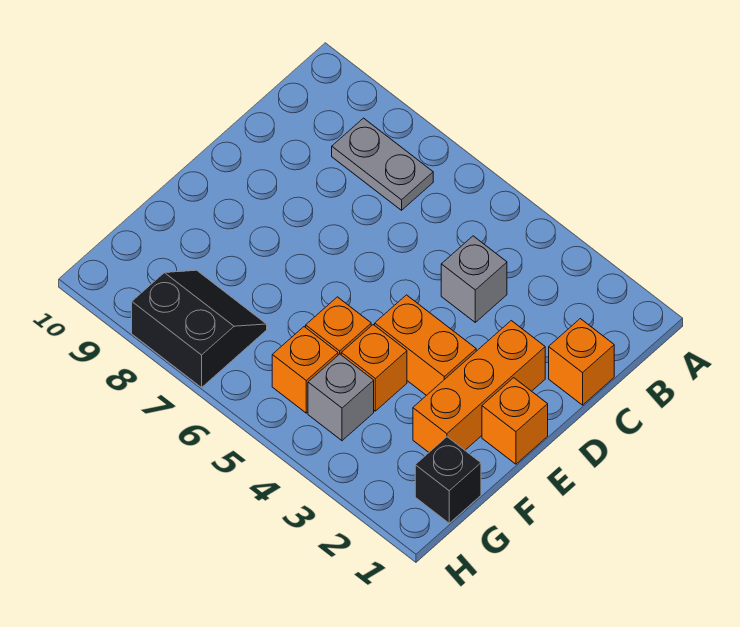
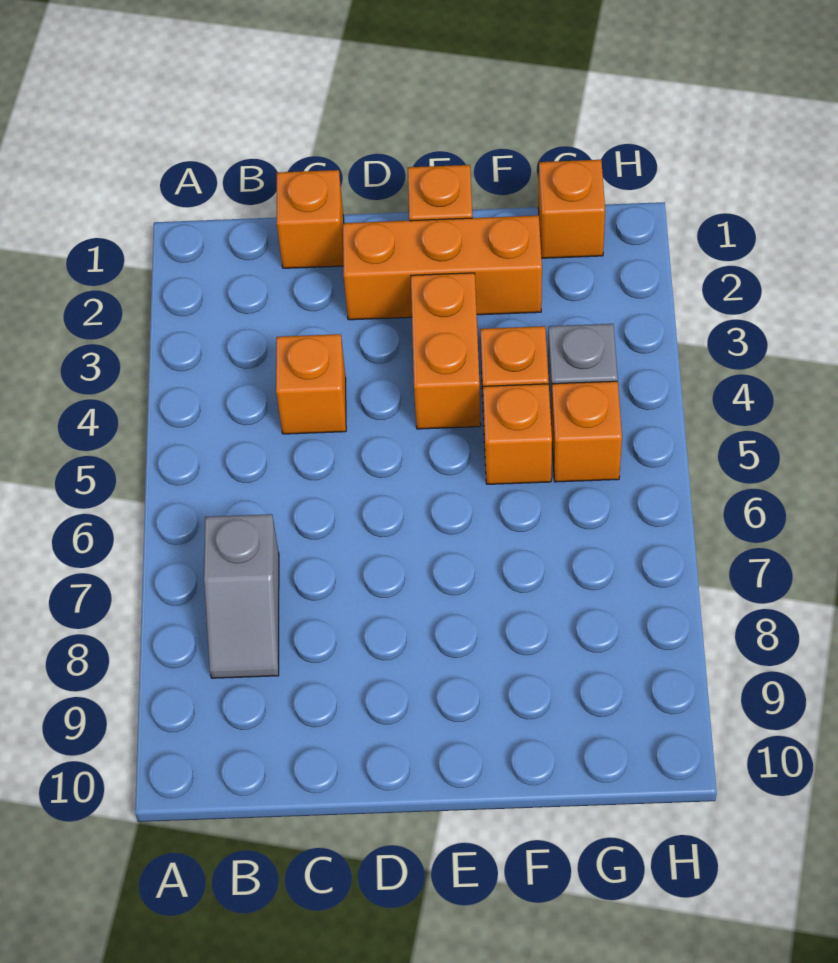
grey plate B7:B8 level 1 -> grey slope B7:B8 level 1 top 7
grey brick C4 level 1 -> orange brick C4 level 1
black brick G1 level 1 -> orange brick G1 level 1
black slope G7:H8 level 1 top H -> none

